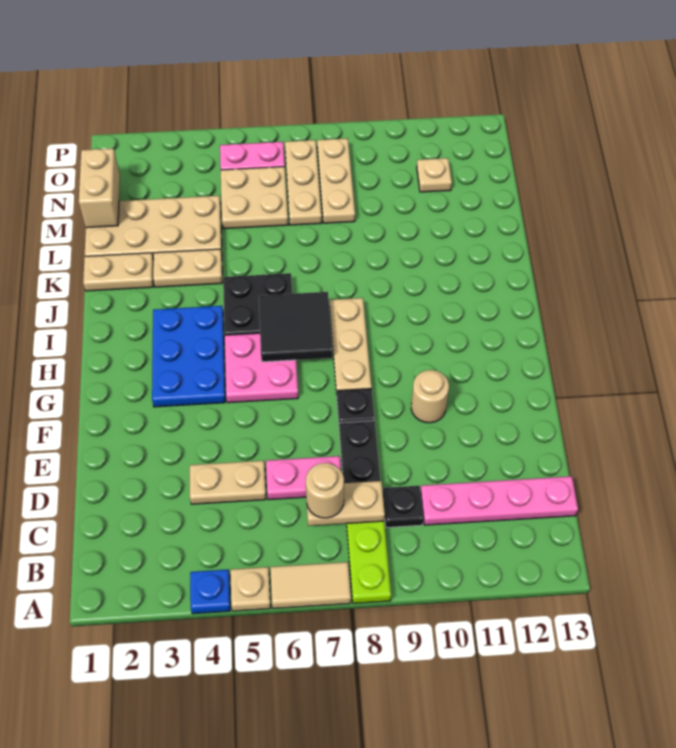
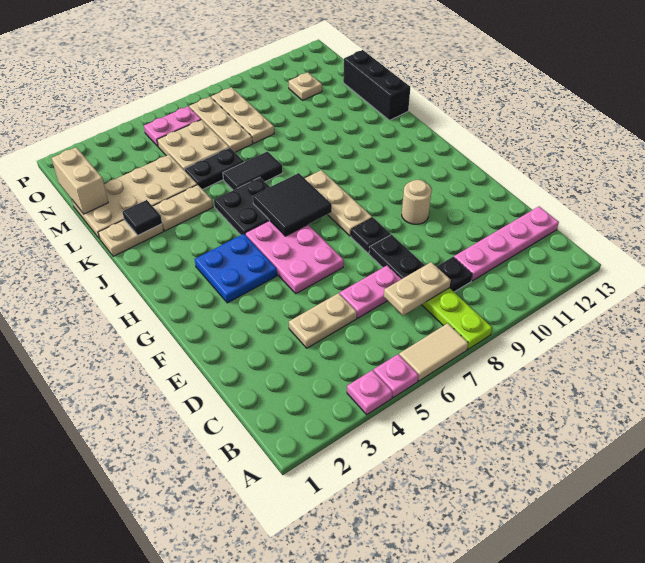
blue plate A4 level 1 -> pink plate A4 level 1
tan plate A5 level 1 -> pink plate A5 level 1
tan round brick C7 level 3 -> none
blue plate G3:I4 level 1 -> blue plate G3:H4 level 1
pink plate G5:H6 level 1 -> pink plate F5:H6 level 1
none -> black tile K2 level 2
none -> black tile K6:K7 level 1
none -> black brick K13:M13 level 1
none -> black plate L5:L6 level 1

